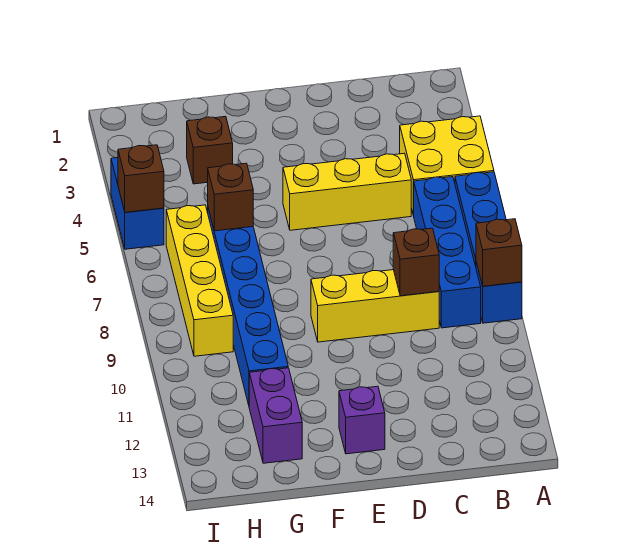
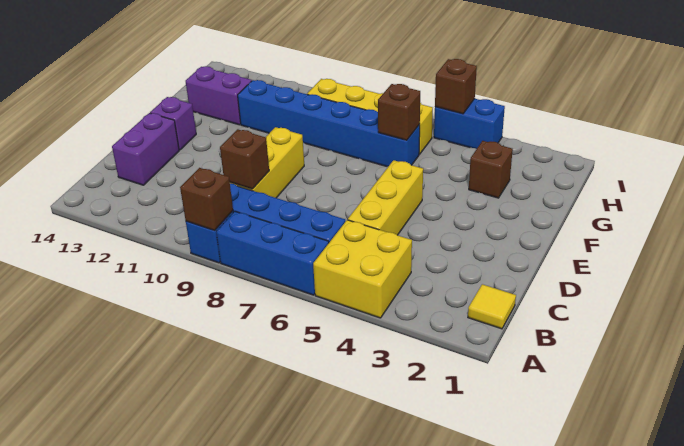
none -> yellow tile B1 level 1
none -> purple brick C13:D13 level 1

